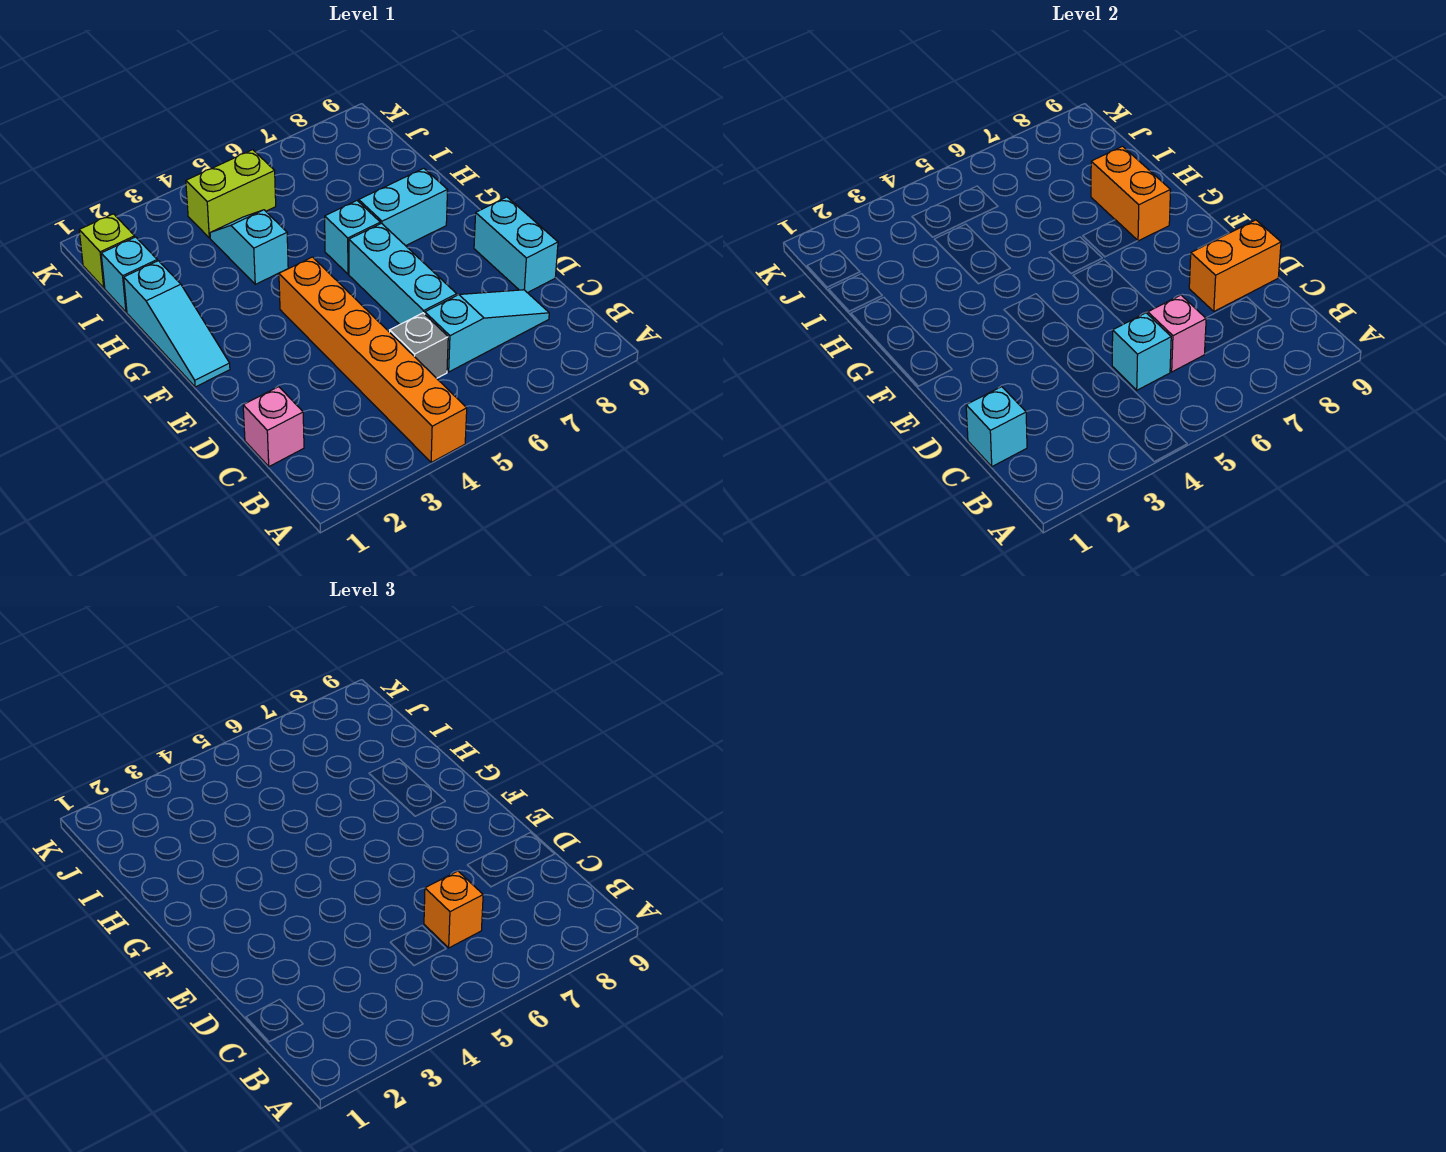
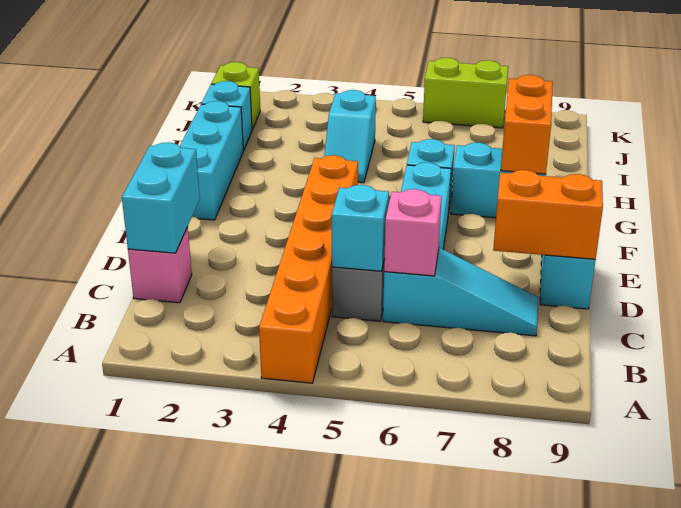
cyan brick C1 level 2 -> cyan brick C1:D1 level 2
orange brick C6 level 3 -> none
cyan slope F1:H1 level 1 top H -> cyan brick F1:H1 level 1
cyan slope H4:I4 level 1 top H -> cyan slope H4:I4 level 1 top I
lime brick J4:J5 level 1 -> lime brick K6:K7 level 1

